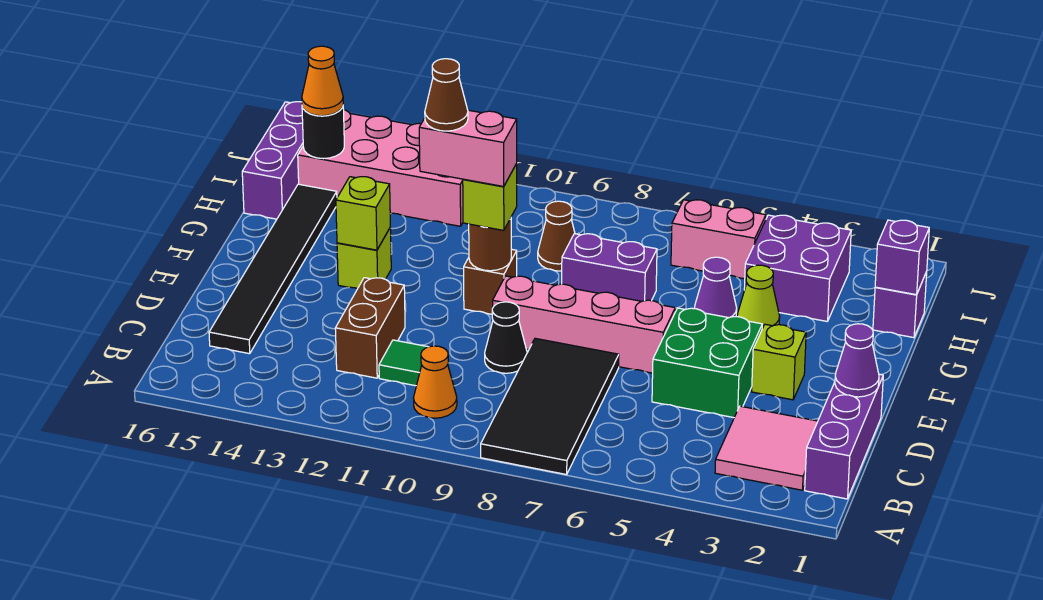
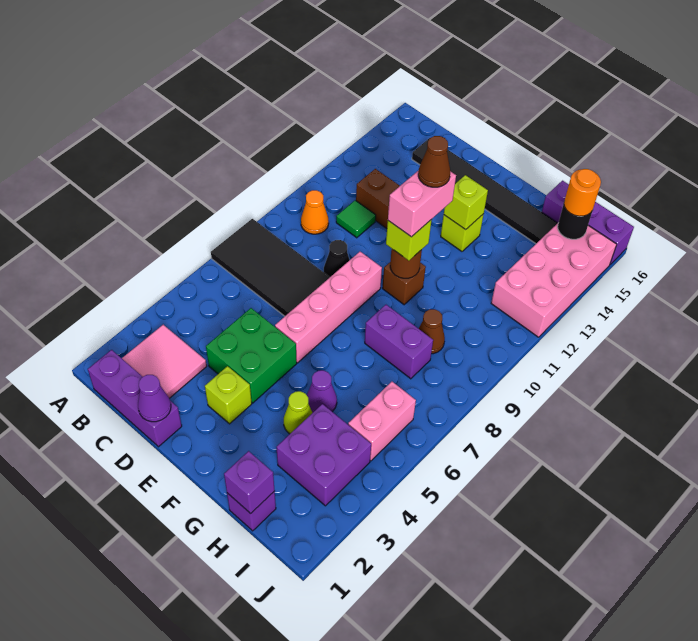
purple brick G7:G8 level 1 -> purple brick G8:H8 level 1
orange cone I15 level 3 -> orange round brick I15 level 3

